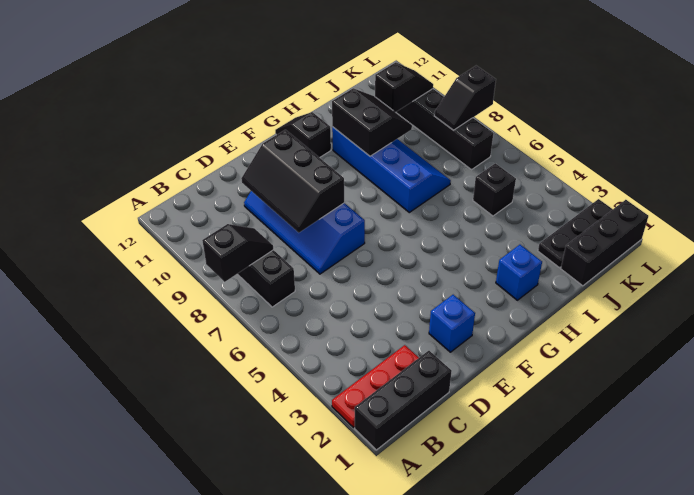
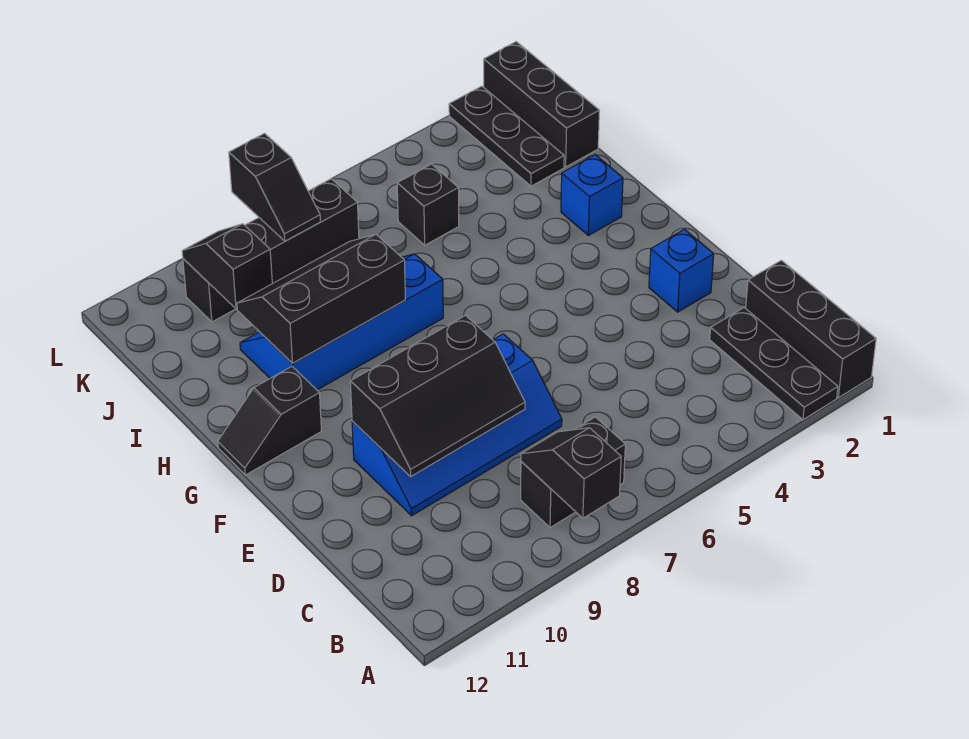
red plate A2:C2 level 1 -> black plate A2:C2 level 1
black slope H9:I10 level 2 top H -> black slope H8:I10 level 2 top H

